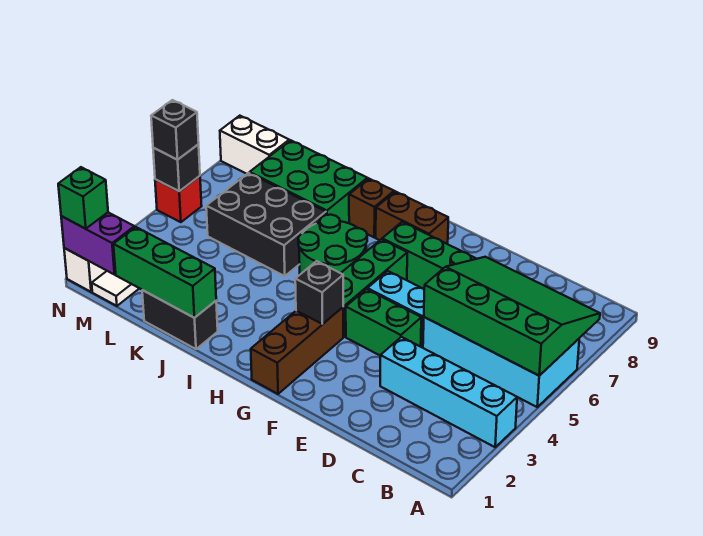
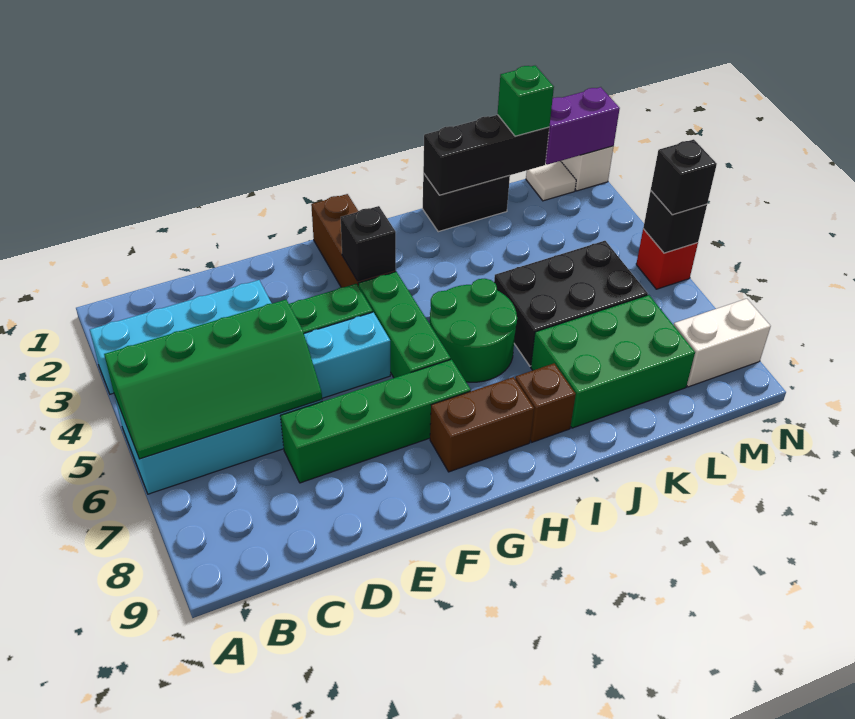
green slope A5:D7 level 2 top 5 -> green slope A5:D6 level 2 top 5
green brick J1:L1 level 2 -> black brick J1:L1 level 2
green brick N1 level 3 -> green brick L1 level 3

